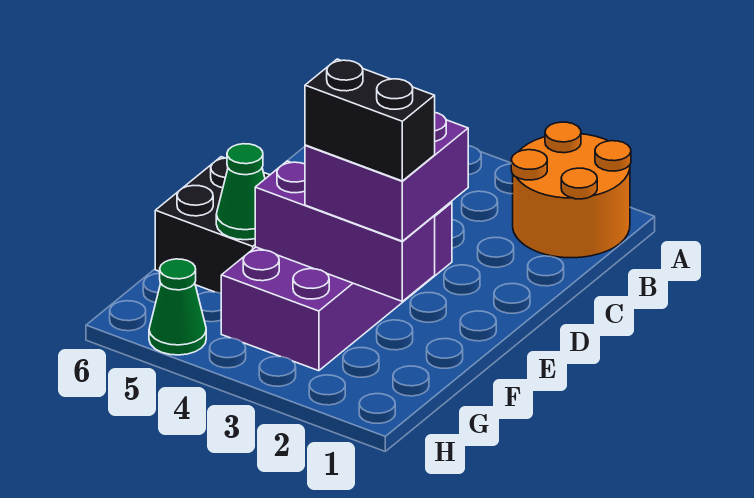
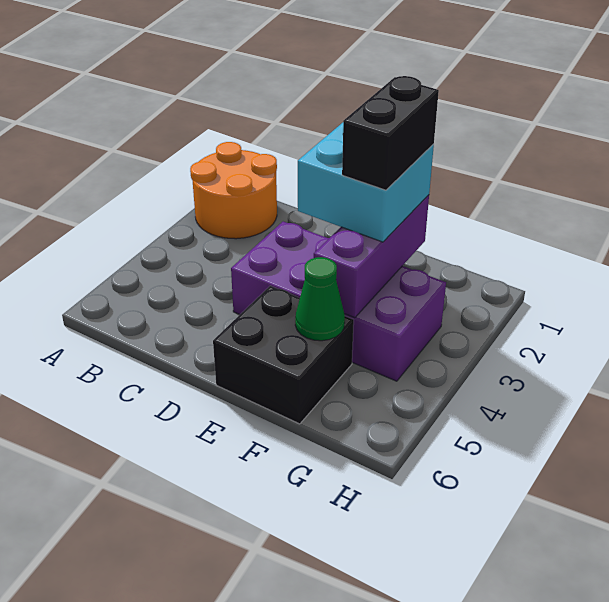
purple brick E2:F3 level 3 -> cyan brick E2:F3 level 3
green cone H5 level 1 -> none

